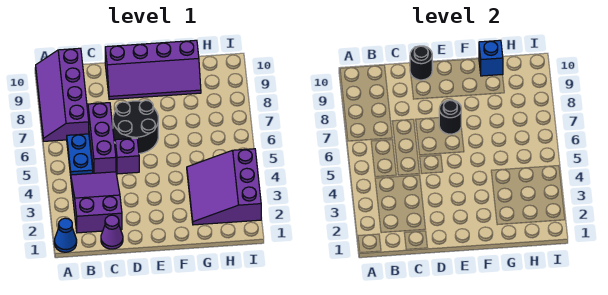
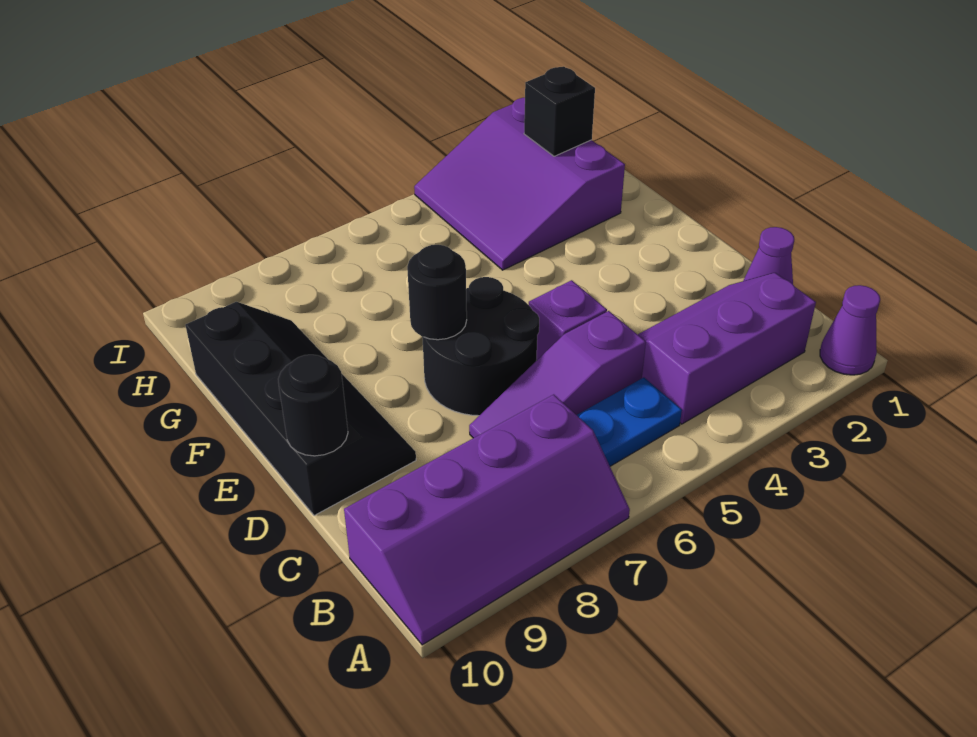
blue cone A1 level 1 -> purple cone A1 level 1
purple slope B2:C4 level 1 top 2 -> purple slope B2:C4 level 1 top B
purple brick C5:C7 level 1 -> purple slope C5:C7 level 1 top 5
purple slope D9:G10 level 1 top 10 -> black slope D9:G10 level 1 top 10
purple slope G2:I4 level 1 top I -> purple slope G2:I4 level 1 top 2
blue brick G10 level 2 -> none
none -> black brick H2 level 2

